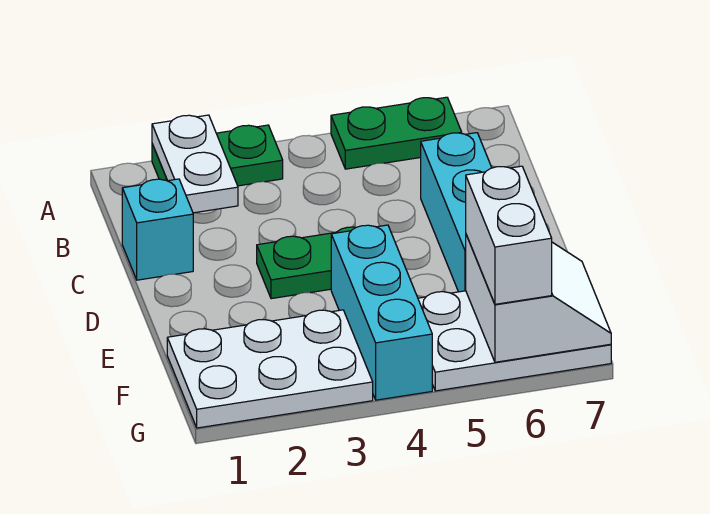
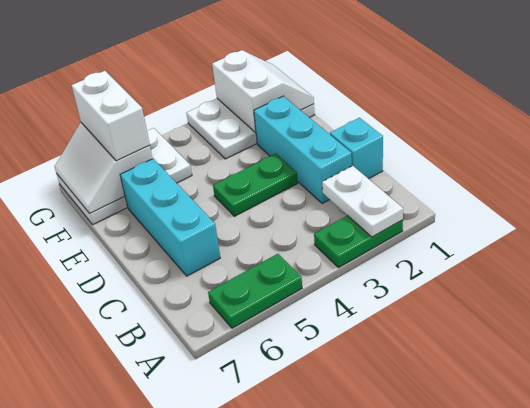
cyan brick E4:G4 level 1 -> cyan brick C2:E2 level 1
none -> white slope F1:G2 level 2 top 2

